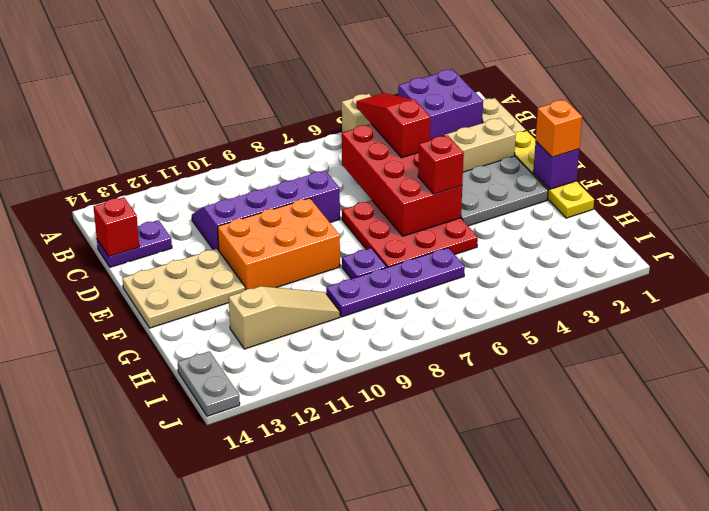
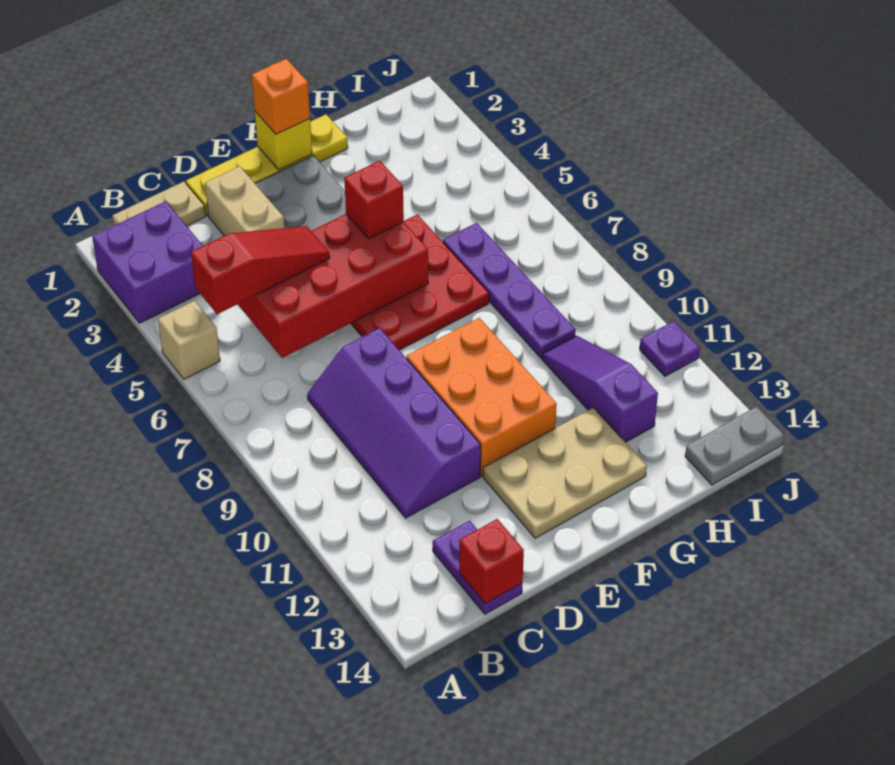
red slope B5:D5 level 3 top D -> red slope B5:D5 level 3 top B
tan plate E12:F14 level 1 -> tan plate E12:G13 level 1
purple brick F1 level 2 -> yellow brick F1 level 2
purple plate G8 level 1 -> purple plate J11 level 1
tan slope H10:H12 level 1 top 12 -> purple slope H10:H12 level 1 top 12

